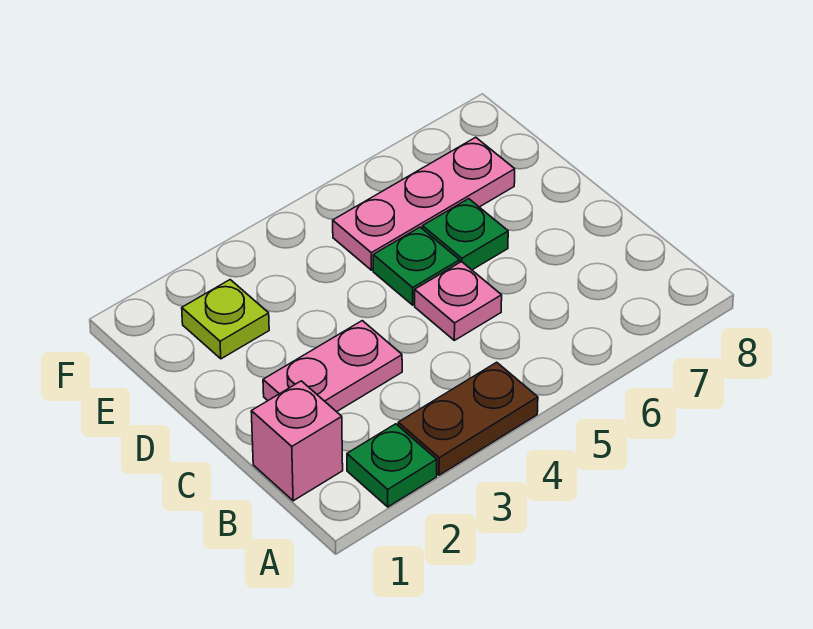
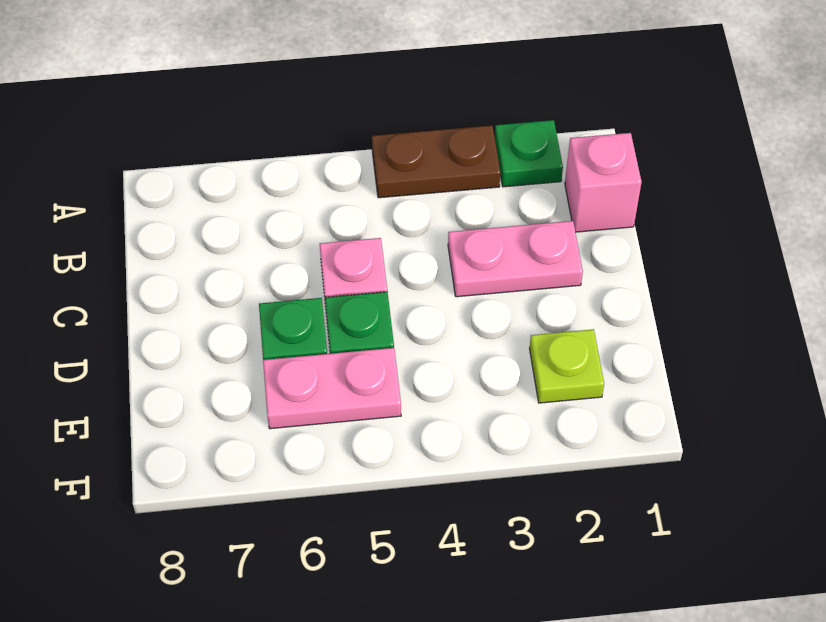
pink plate E5:E7 level 1 -> pink plate E5:E6 level 1

